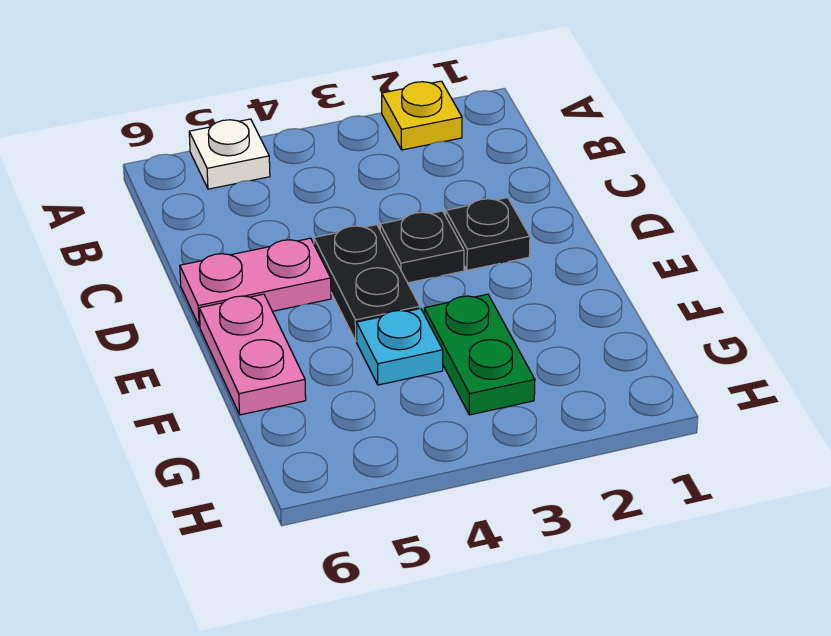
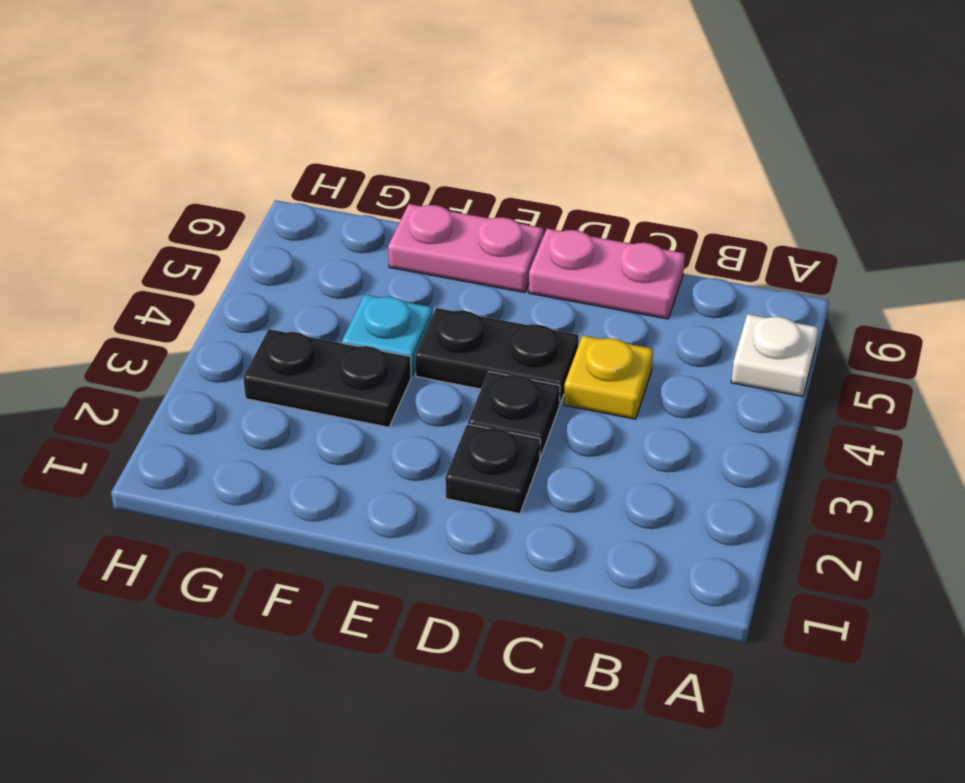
yellow plate A2 level 1 -> yellow plate C4 level 1
pink plate D5:D6 level 1 -> pink plate C6:D6 level 1
green plate F3:G3 level 1 -> black plate F3:G3 level 1

